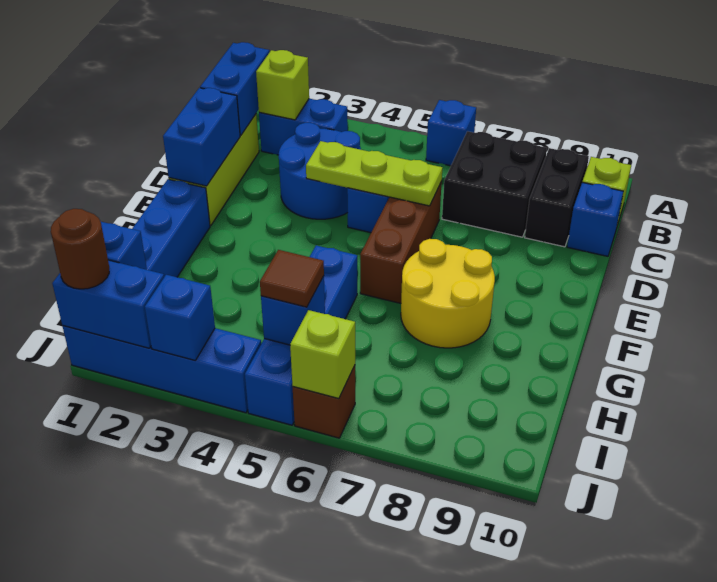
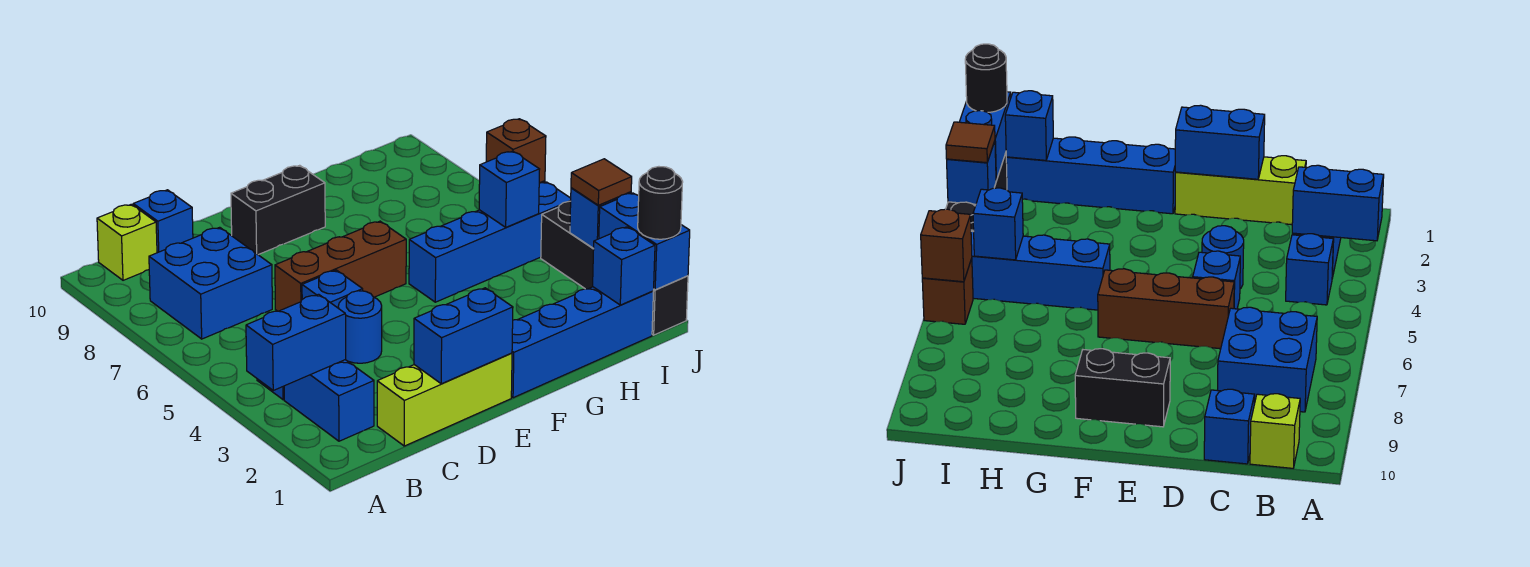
blue brick A6 level 1 -> blue brick B4 level 1
blue brick B1:C1 level 2 -> blue brick A3:B3 level 2
lime brick B2 level 2 -> none
black brick B7:C8 level 1 -> blue brick B7:C8 level 1
black brick B9:C9 level 1 -> black brick E9:F9 level 1
blue round brick C3:D4 level 1 -> blue round brick D4 level 1
lime plate D4:D6 level 2 -> none
yellow round brick F7:G8 level 1 -> none
brown tile I5 level 3 -> brown tile J3 level 3
blue brick J1:J4 level 1 -> black brick J1:J4 level 1
brown round brick J1 level 3 -> black round brick J1 level 3
lime brick J6 level 2 -> brown brick J6 level 2

